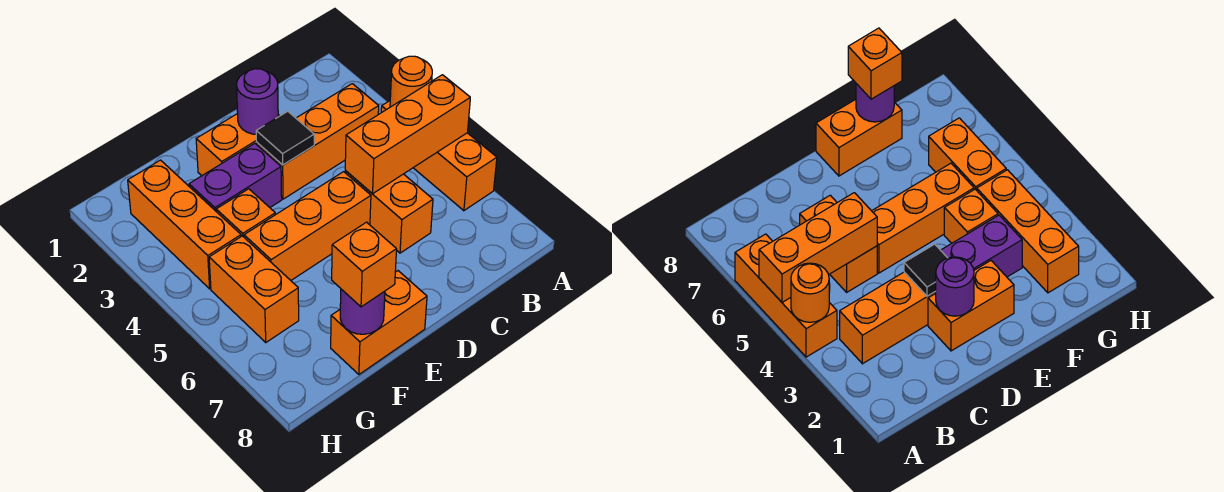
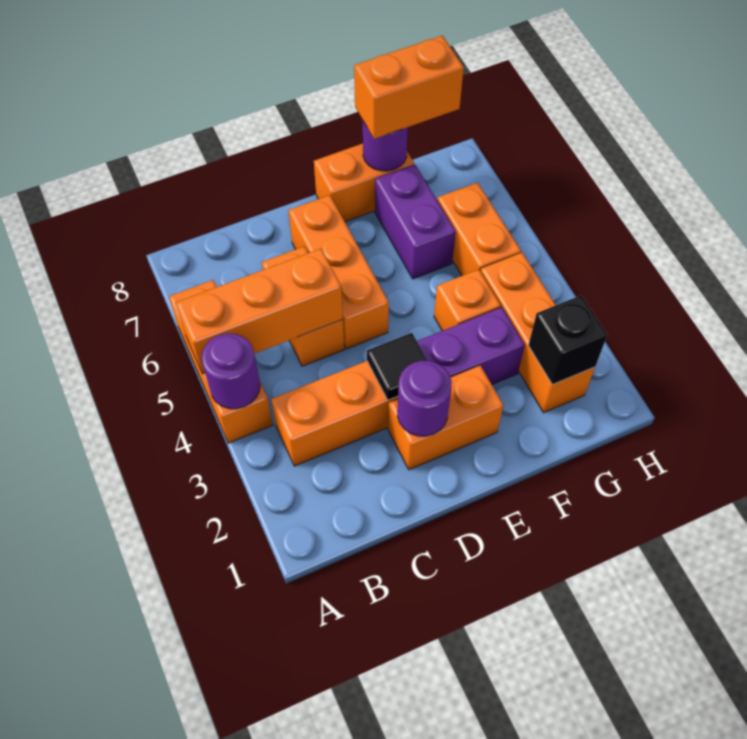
orange round brick A4 level 2 -> purple round brick A4 level 2
orange brick D5:F5 level 1 -> orange brick D5:D7 level 1
none -> purple brick F6:F7 level 1
orange brick F8 level 3 -> orange brick F8:G8 level 3
none -> black brick G2 level 2

